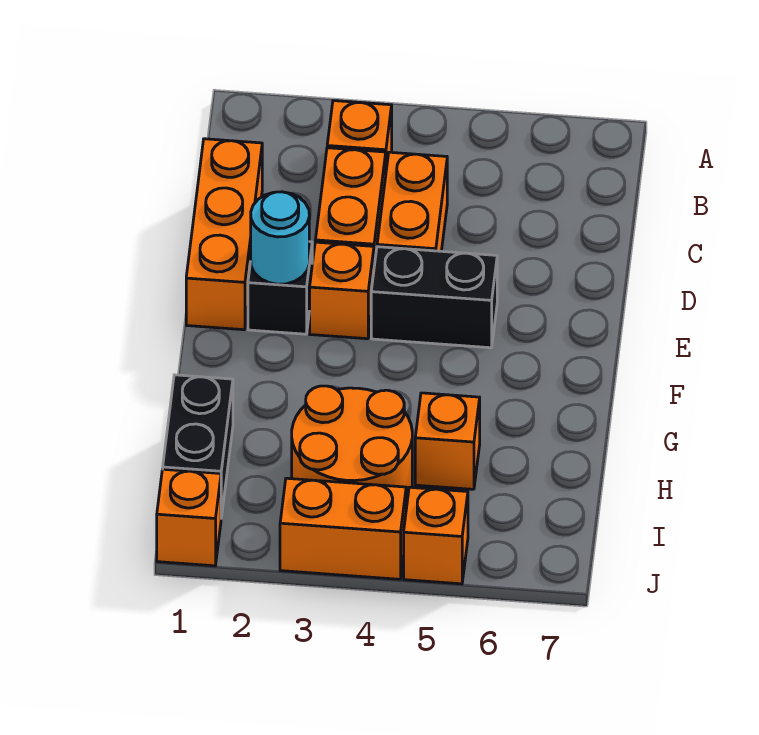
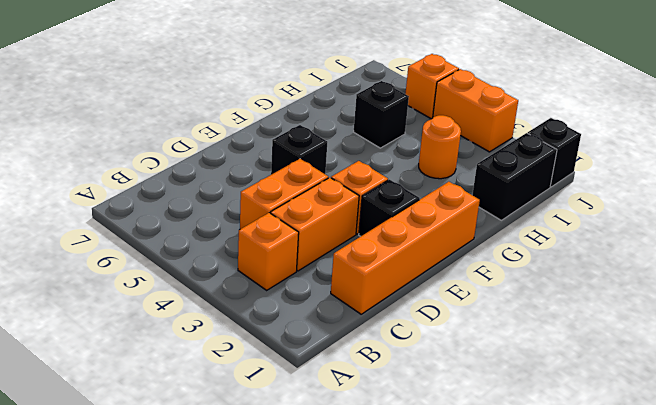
orange brick C1:E1 level 1 -> orange brick C1:F1 level 1
cyan round brick E2 level 2 -> none
black brick E4:E5 level 1 -> black brick E5 level 1
orange round brick H3:I4 level 1 -> orange round brick H3 level 1
orange brick H5 level 1 -> black brick H5 level 1
orange brick J1 level 1 -> black brick J1 level 1

